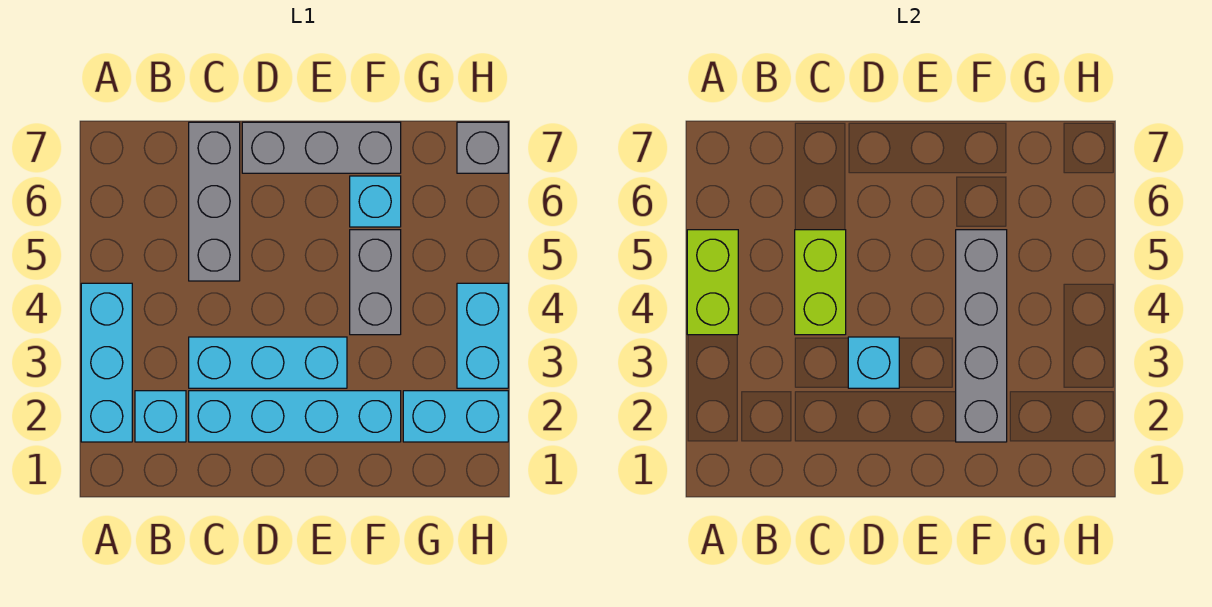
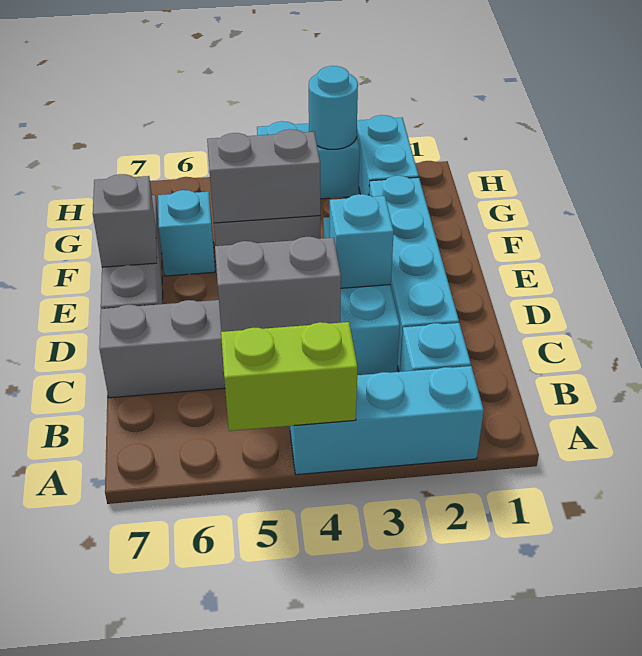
lime brick C4:C5 level 2 -> grey brick C4:C5 level 2
grey brick F2:F5 level 2 -> grey brick F4:F5 level 2
none -> cyan round brick H3 level 2
grey brick H7 level 1 -> grey brick E7 level 2

